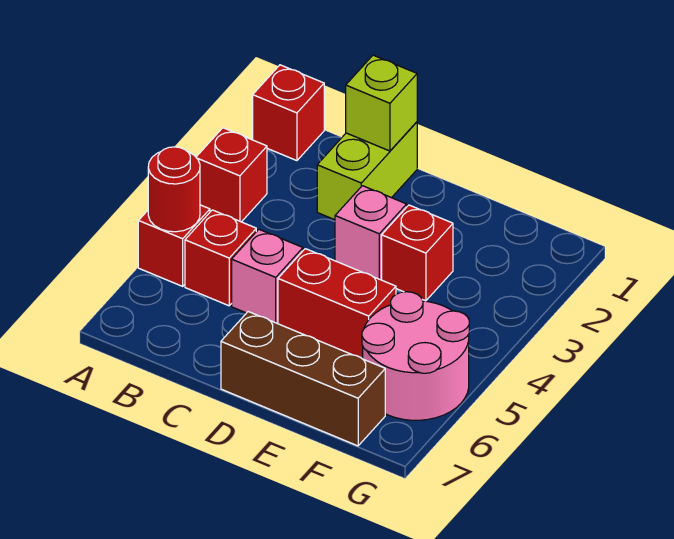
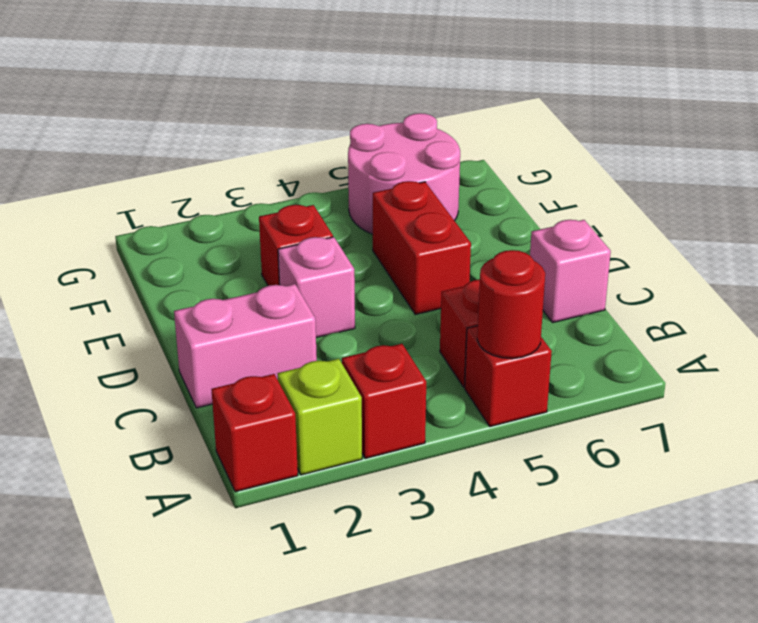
lime brick C1:C2 level 1 -> pink brick C1:C2 level 1
lime brick C1 level 2 -> lime brick A2 level 1
pink brick C5 level 1 -> pink brick C7 level 1
brown brick D7:F7 level 1 -> none

